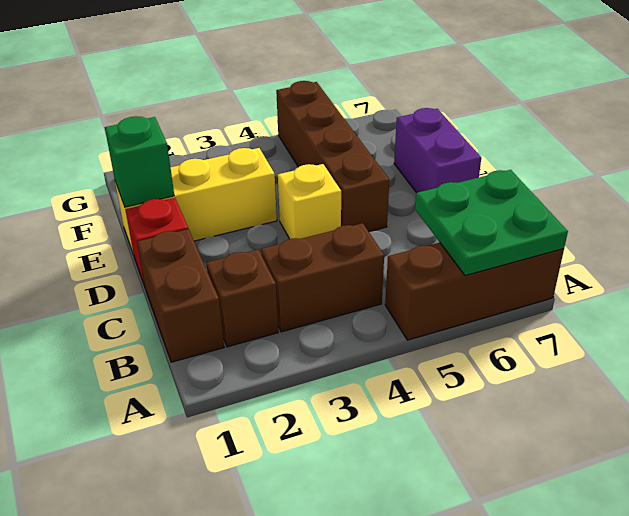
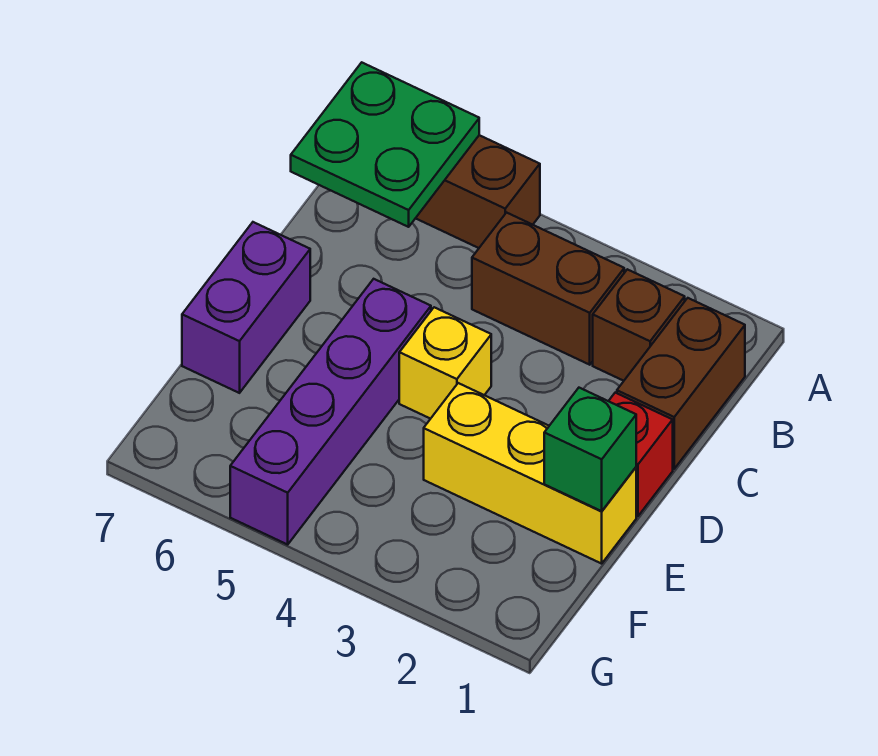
brown brick D5:G5 level 1 -> purple brick D5:G5 level 1

